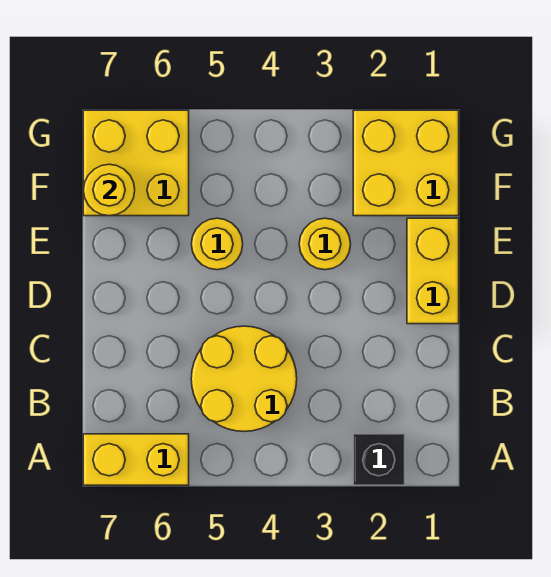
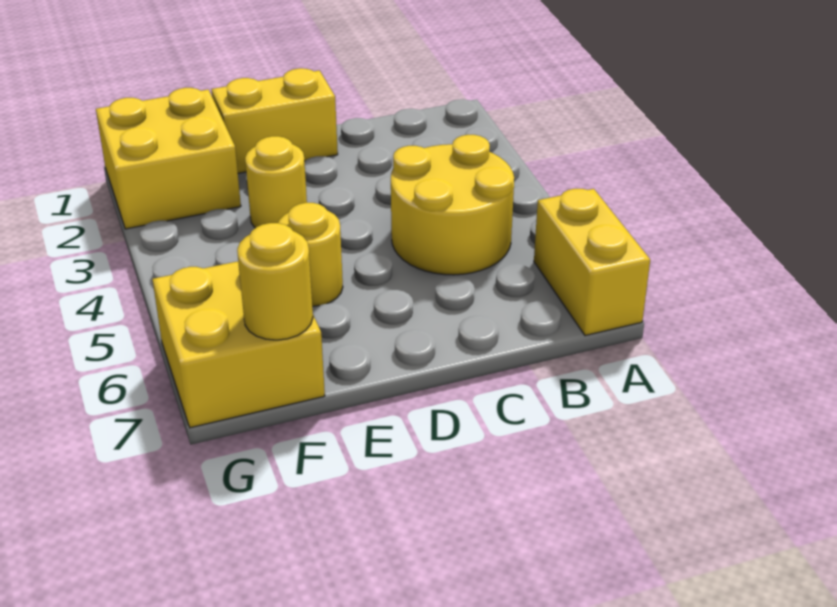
black brick A2 level 1 -> none

